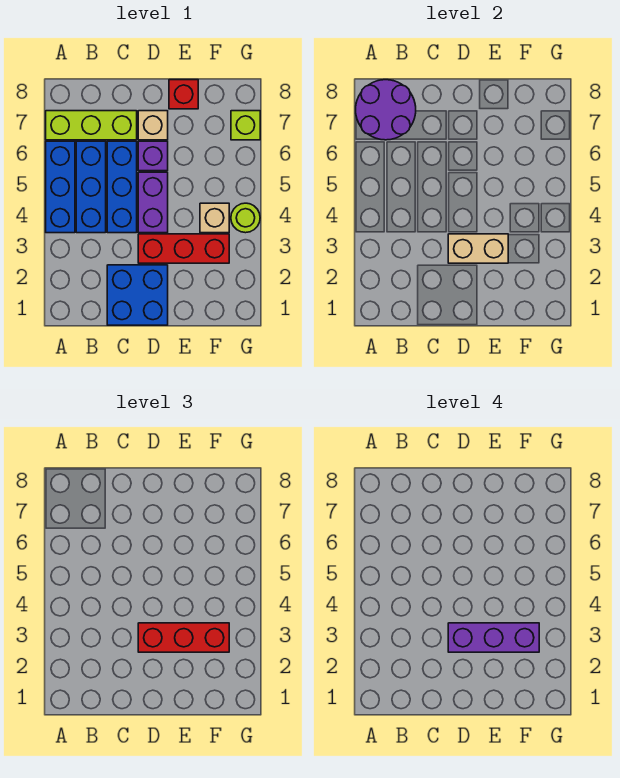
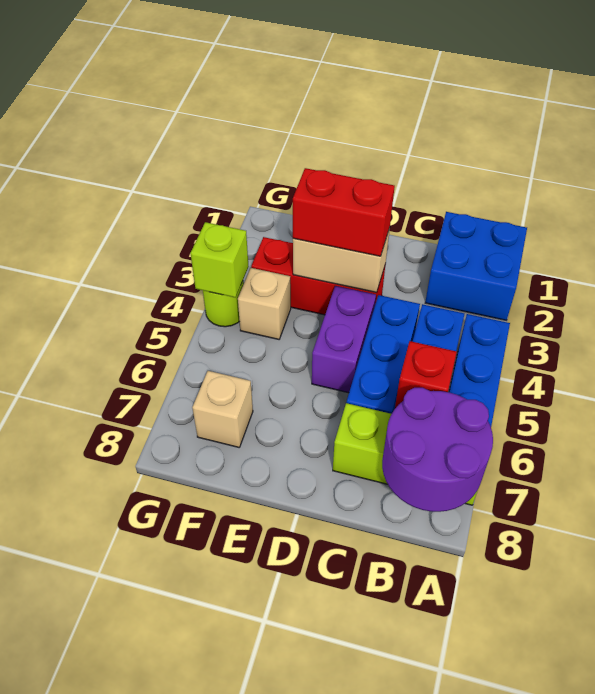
blue brick C1:D2 level 1 -> blue brick A1:B2 level 1
red brick D3:F3 level 3 -> red brick D3:E3 level 3
purple brick D3:F3 level 4 -> none
purple brick D6 level 1 -> none
tan brick D7 level 1 -> tan brick F7 level 1
red brick E8 level 1 -> red brick B6 level 2
lime brick G7 level 1 -> lime brick G4 level 2

